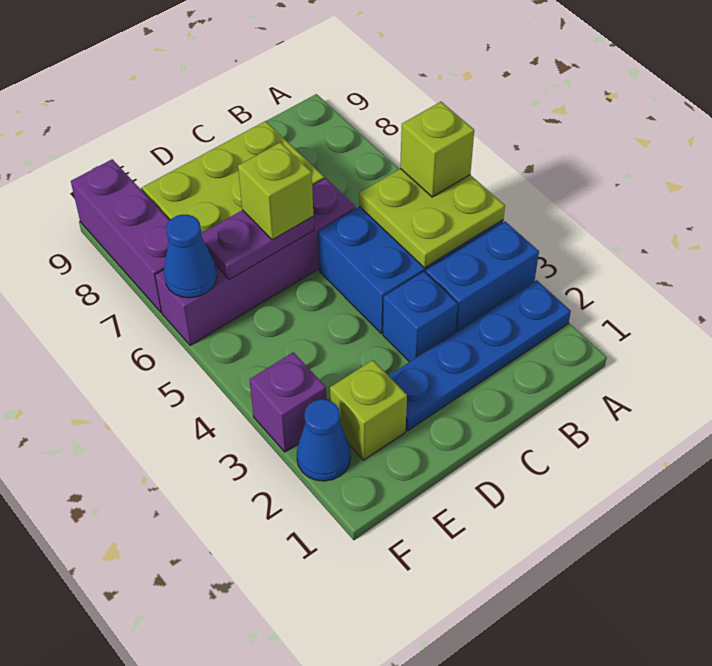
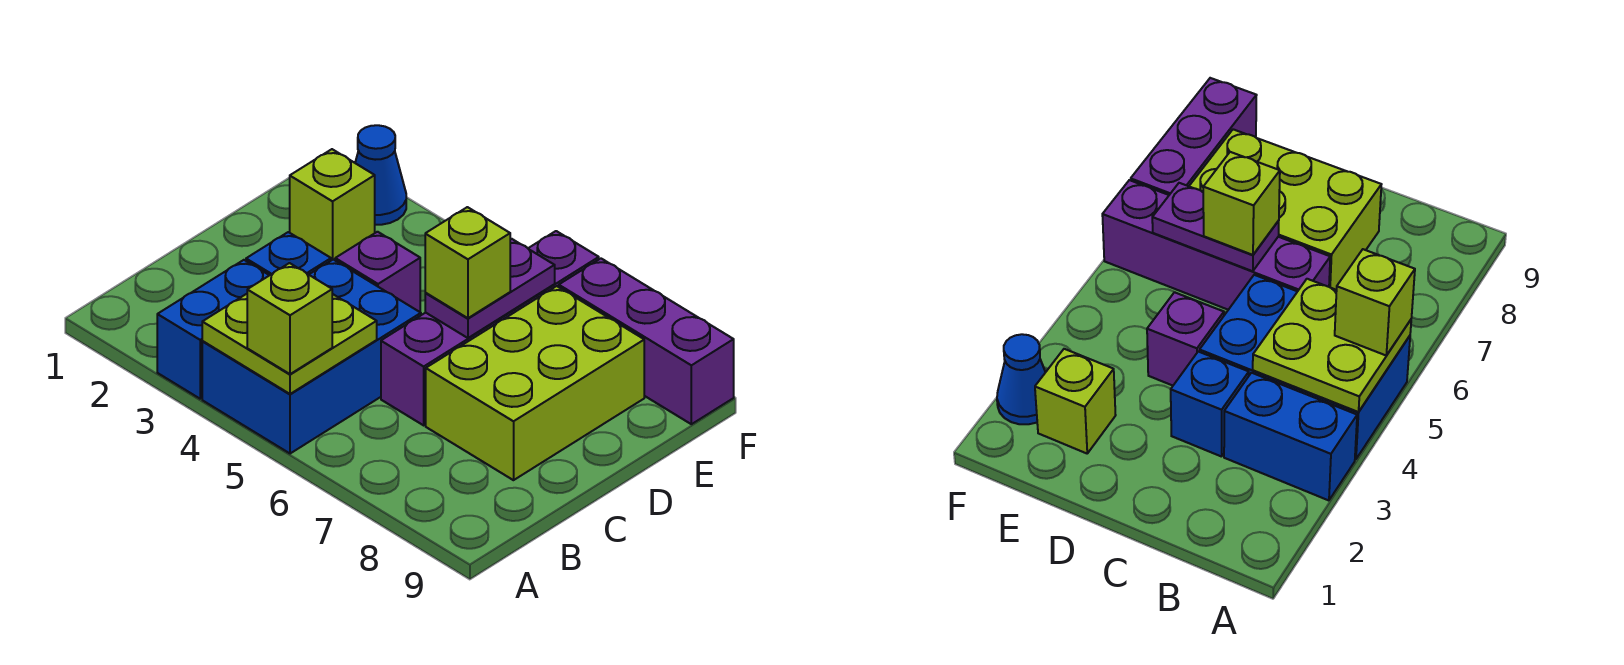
blue plate A2:D2 level 1 -> none
purple brick F3 level 1 -> purple brick D4 level 1
blue cone F6 level 2 -> none

